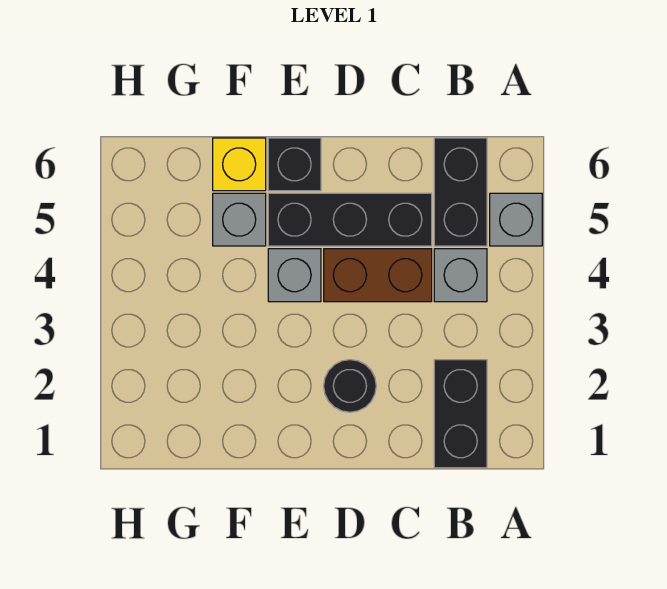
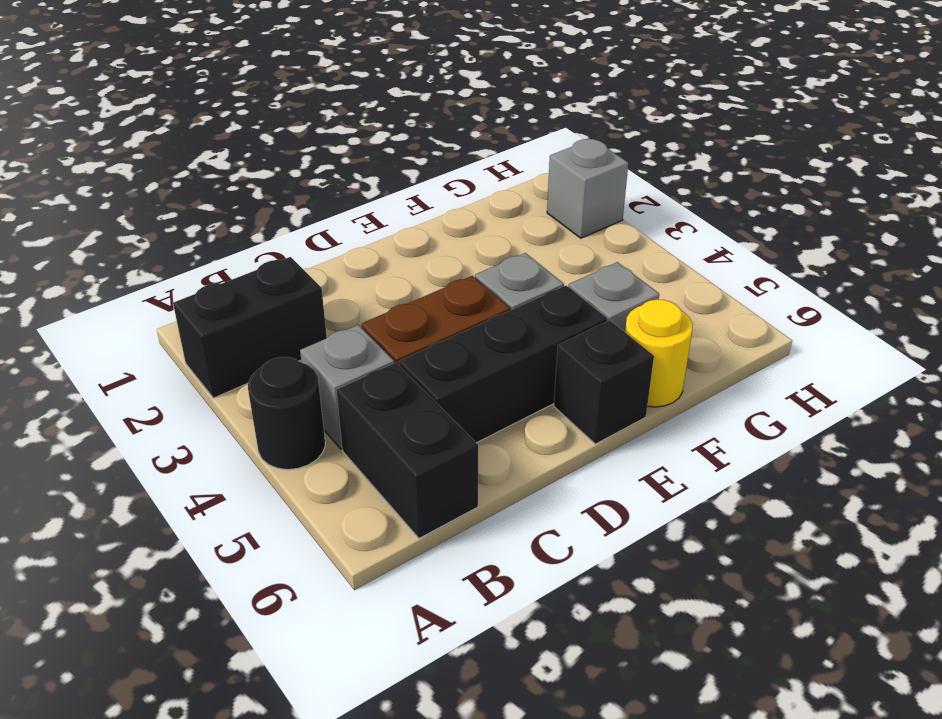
grey brick A5 level 1 -> grey brick H2 level 1
black brick B1:B2 level 1 -> black brick A2:B2 level 1
black round brick D2 level 1 -> black round brick A4 level 1
yellow brick F6 level 1 -> yellow round brick F6 level 1

